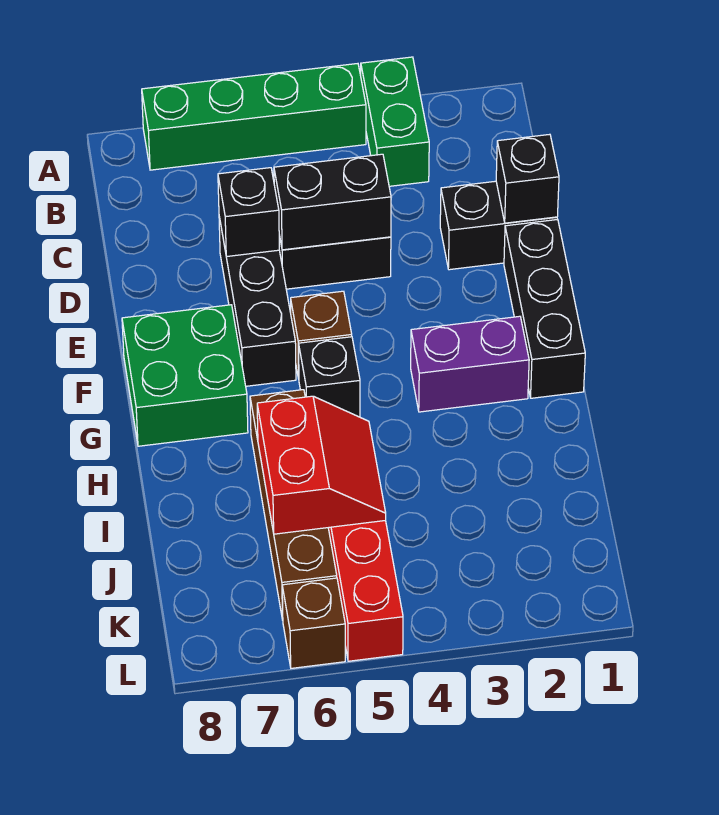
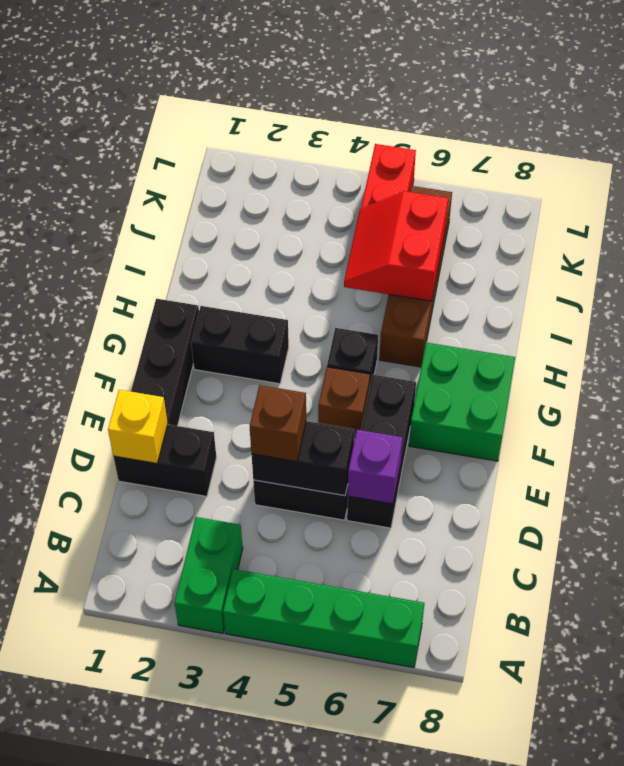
black brick D1 level 2 -> yellow brick D1 level 2
black brick D6 level 2 -> purple brick D6 level 2
purple brick G2:G3 level 1 -> black brick G2:G3 level 1
brown brick L6 level 1 -> brown brick D4 level 3

